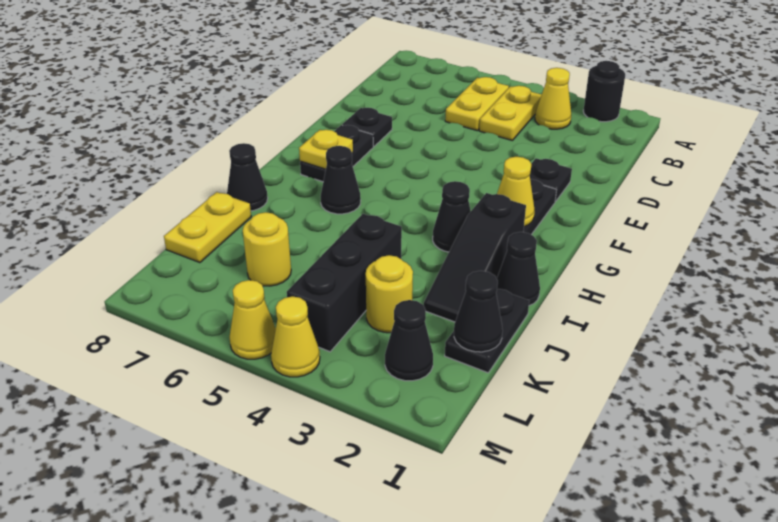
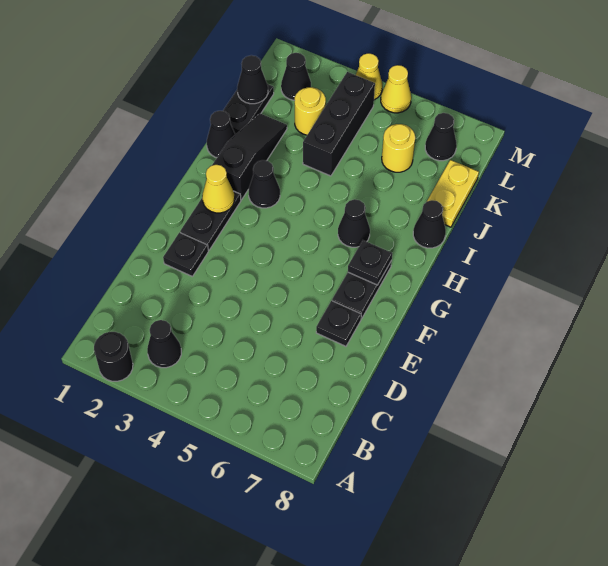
yellow cone B3 level 1 -> black cone B3 level 1
yellow plate B4:C4 level 1 -> none
yellow plate B5:C5 level 1 -> none
yellow plate G7 level 2 -> black plate G7 level 2
none -> black cone L7 level 1

